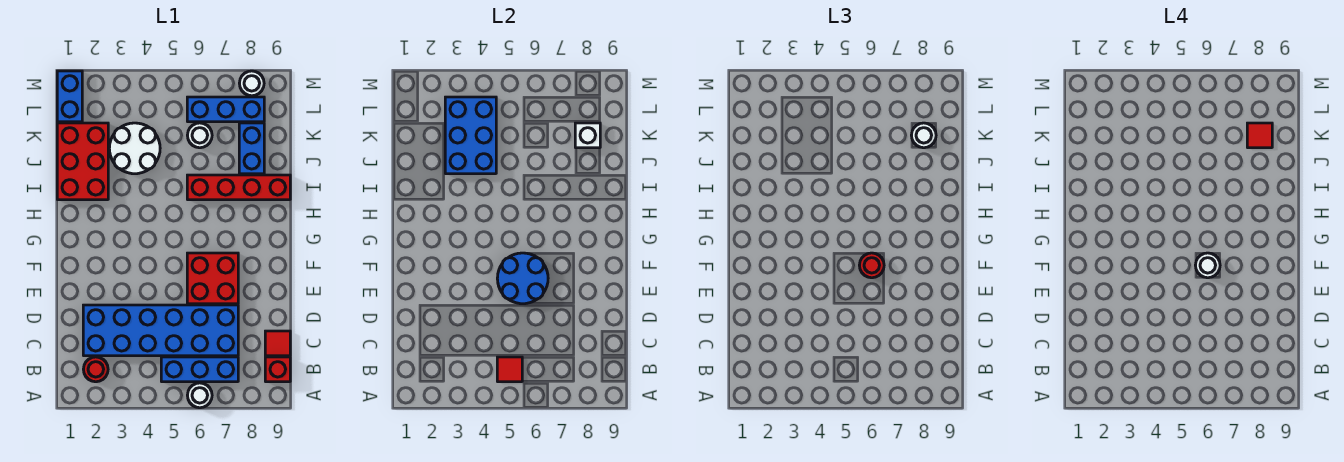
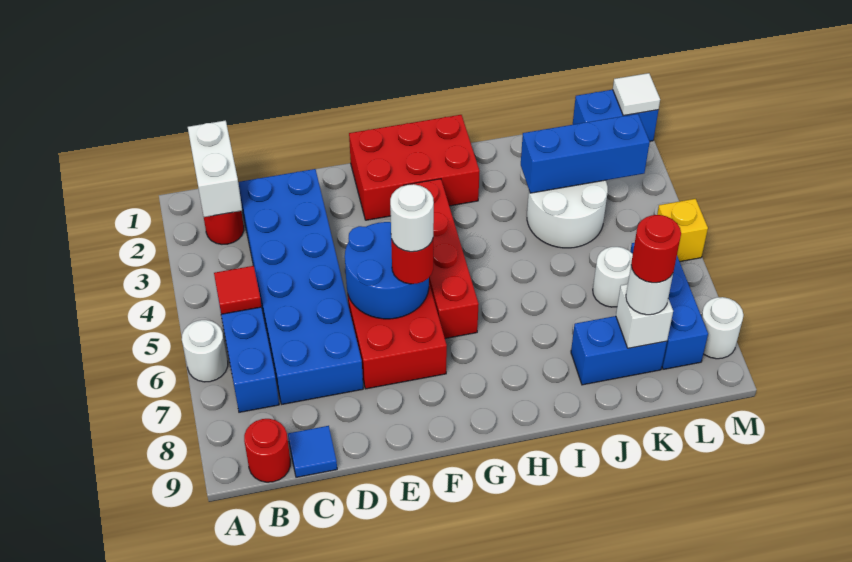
none -> white brick B1:B2 level 2
red brick B9 level 1 -> red round brick B9 level 1
red tile C9 level 1 -> blue tile C9 level 1
red brick I1:K2 level 1 -> red brick F1:H2 level 1
red brick I6:I9 level 1 -> red brick G3:G6 level 1
blue brick J3:L4 level 2 -> blue brick J3:L3 level 2
red tile K8 level 4 -> red round brick K8 level 4
none -> white tile M1 level 2
none -> yellow brick M5 level 1

